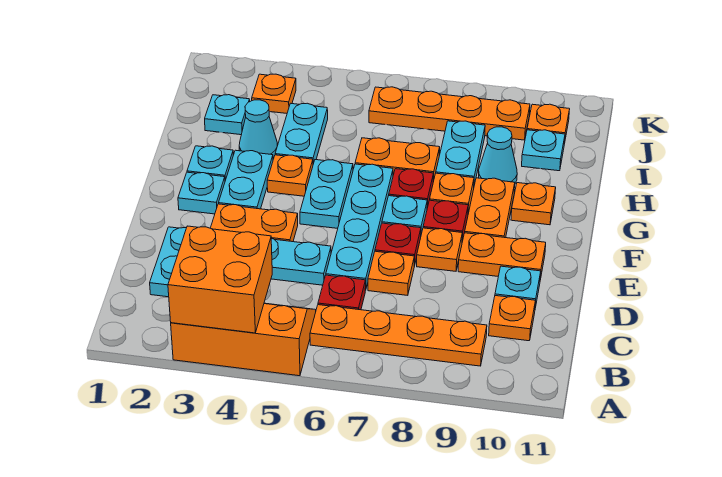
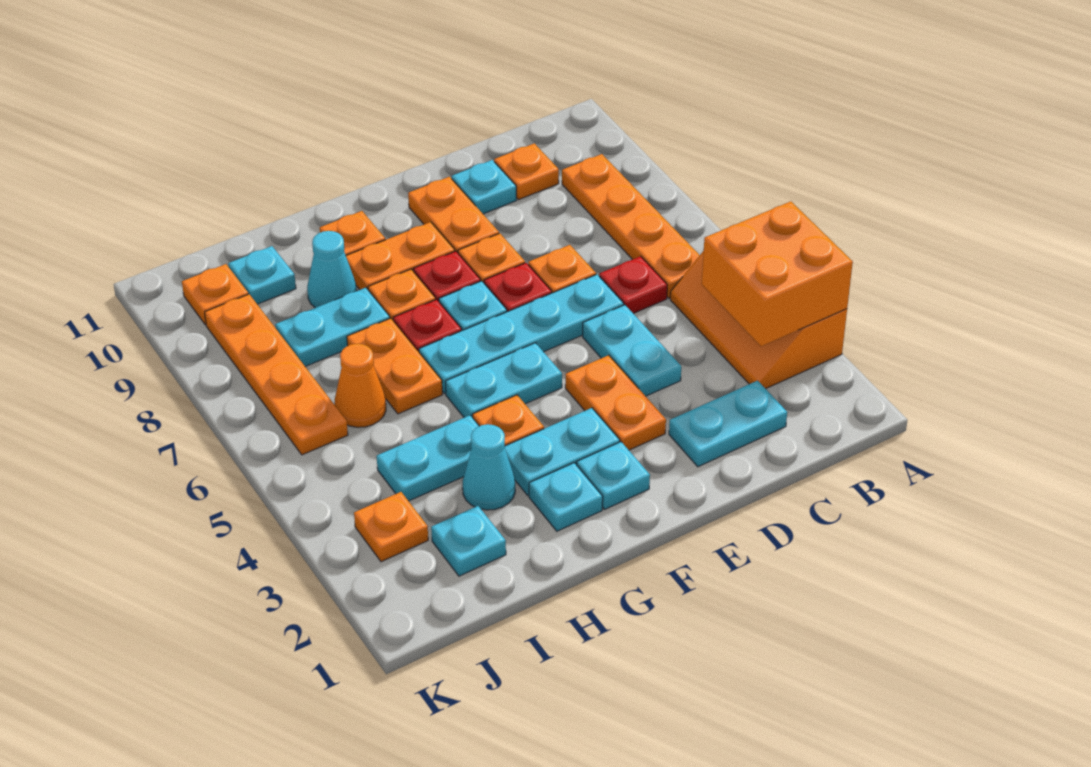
none -> orange cone I6 level 1

